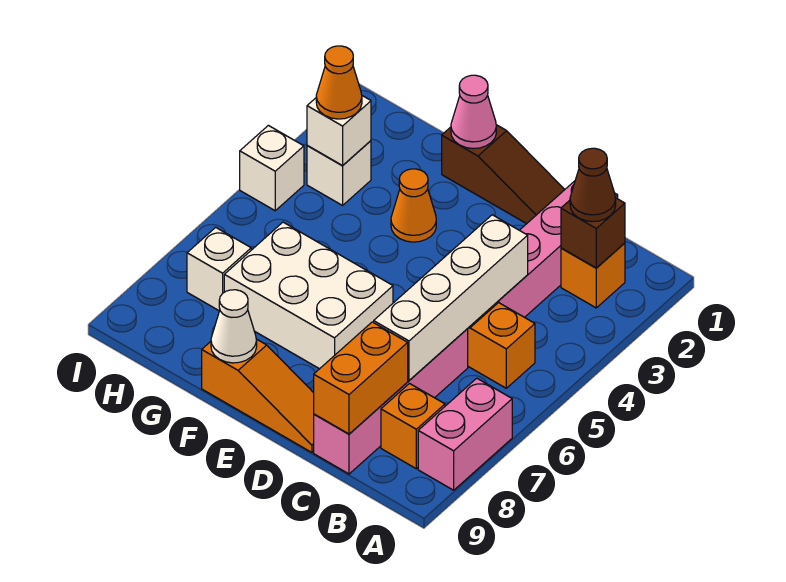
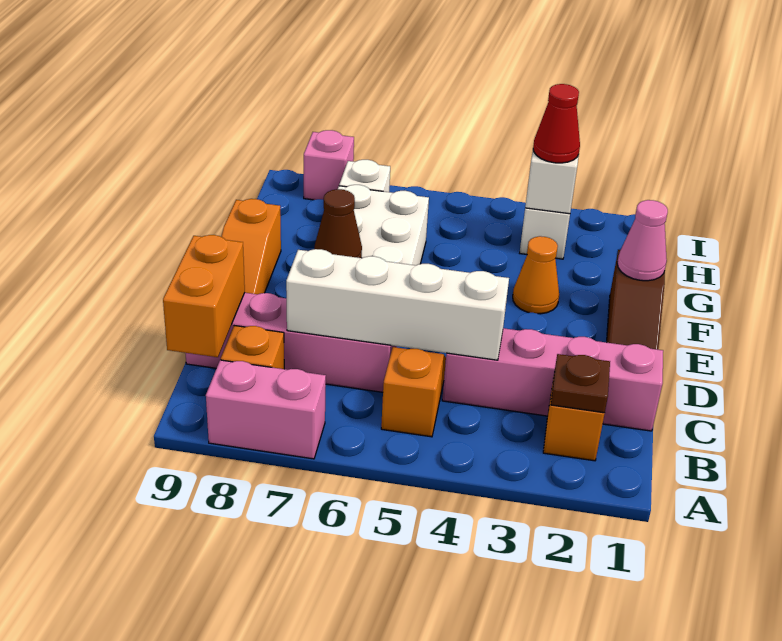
brown brick B2 level 2 -> brown plate B2 level 2
brown cone B2 level 3 -> brown cone E7 level 2
orange brick C8:C9 level 2 -> orange brick B9:C9 level 2
white cone F9 level 2 -> none
orange cone H3 level 3 -> red cone H3 level 3
white brick I4 level 1 -> none
none -> pink brick I8 level 1

